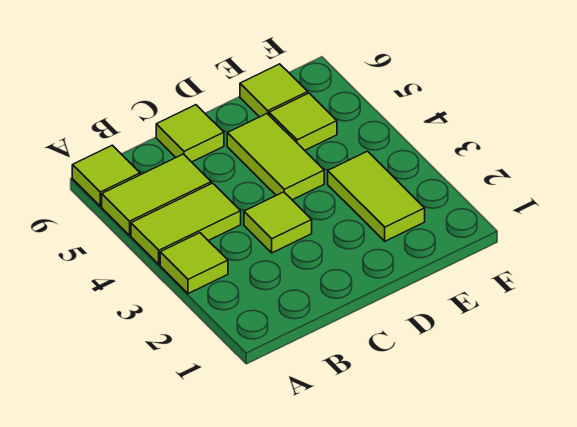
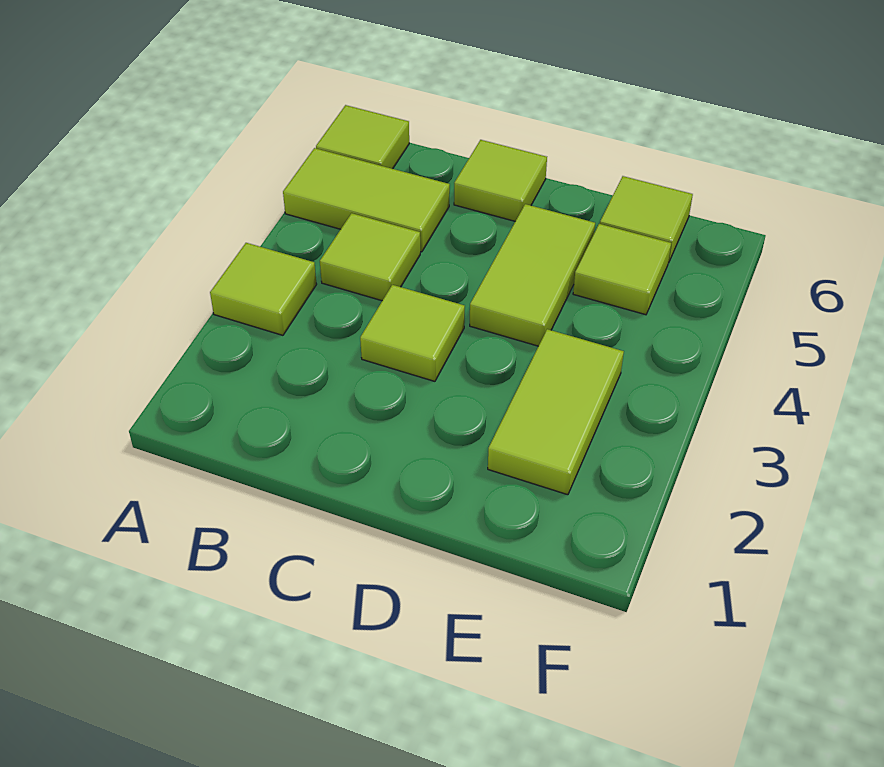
lime tile A4:B4 level 1 -> lime tile B4 level 1

